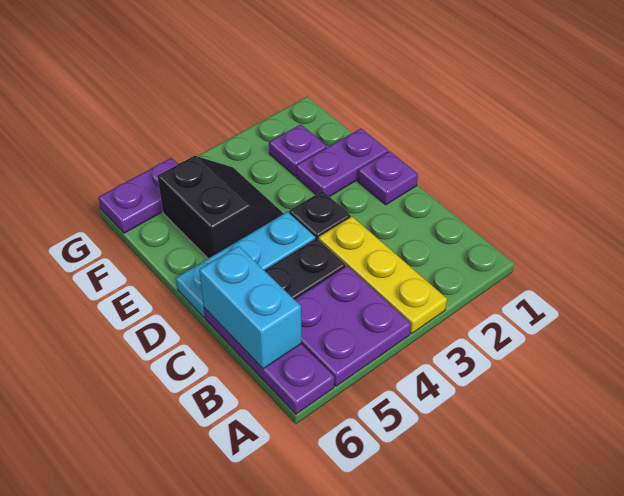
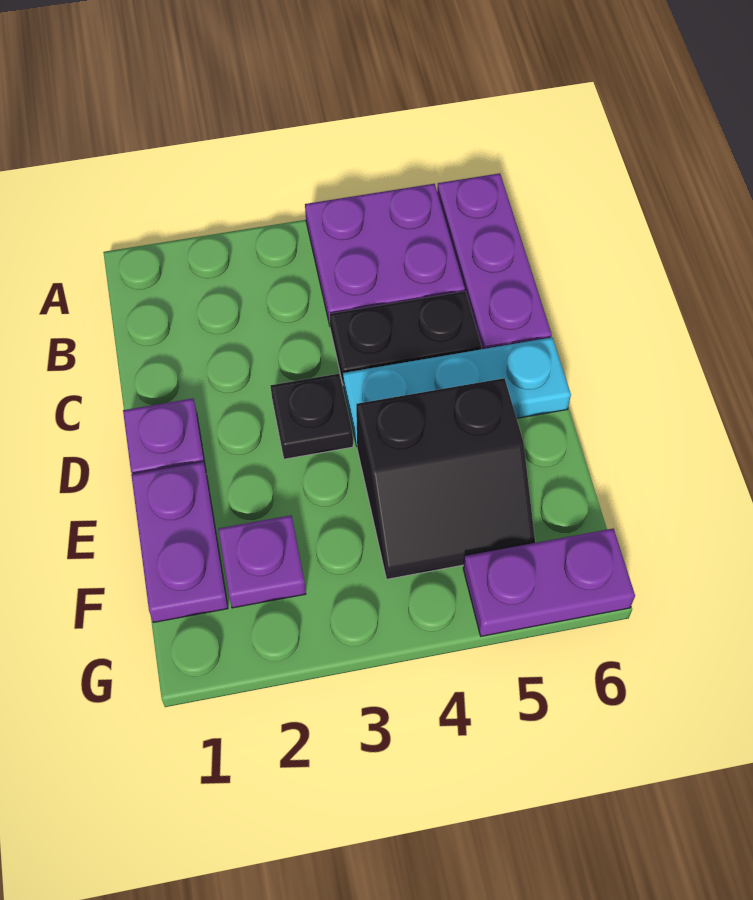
yellow plate A3:C3 level 1 -> none
cyan brick B6:C6 level 2 -> none
purple plate E1:E2 level 1 -> purple plate E1:F1 level 1
black slope E4:F5 level 1 top 5 -> black slope E4:F5 level 1 top E

